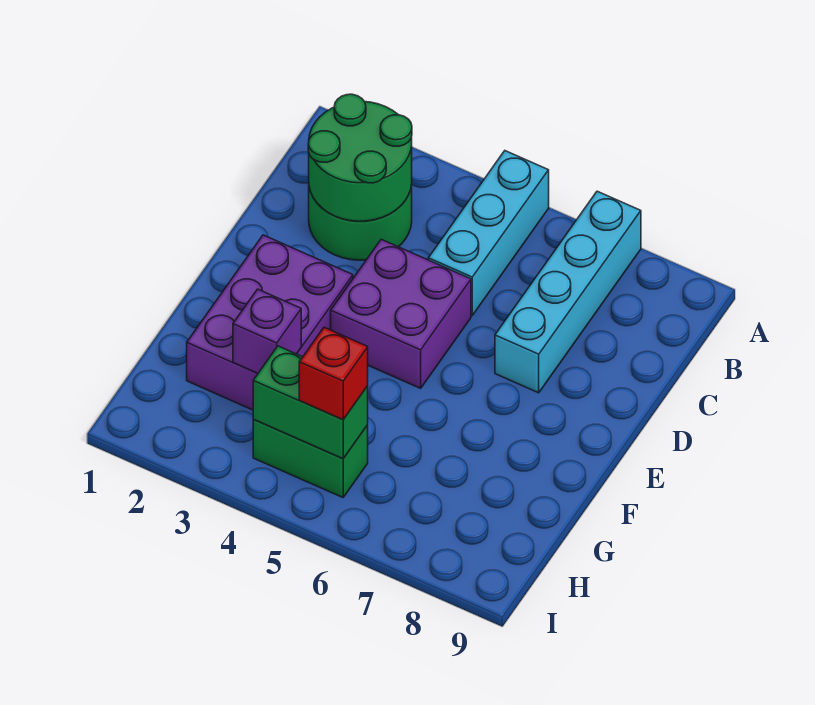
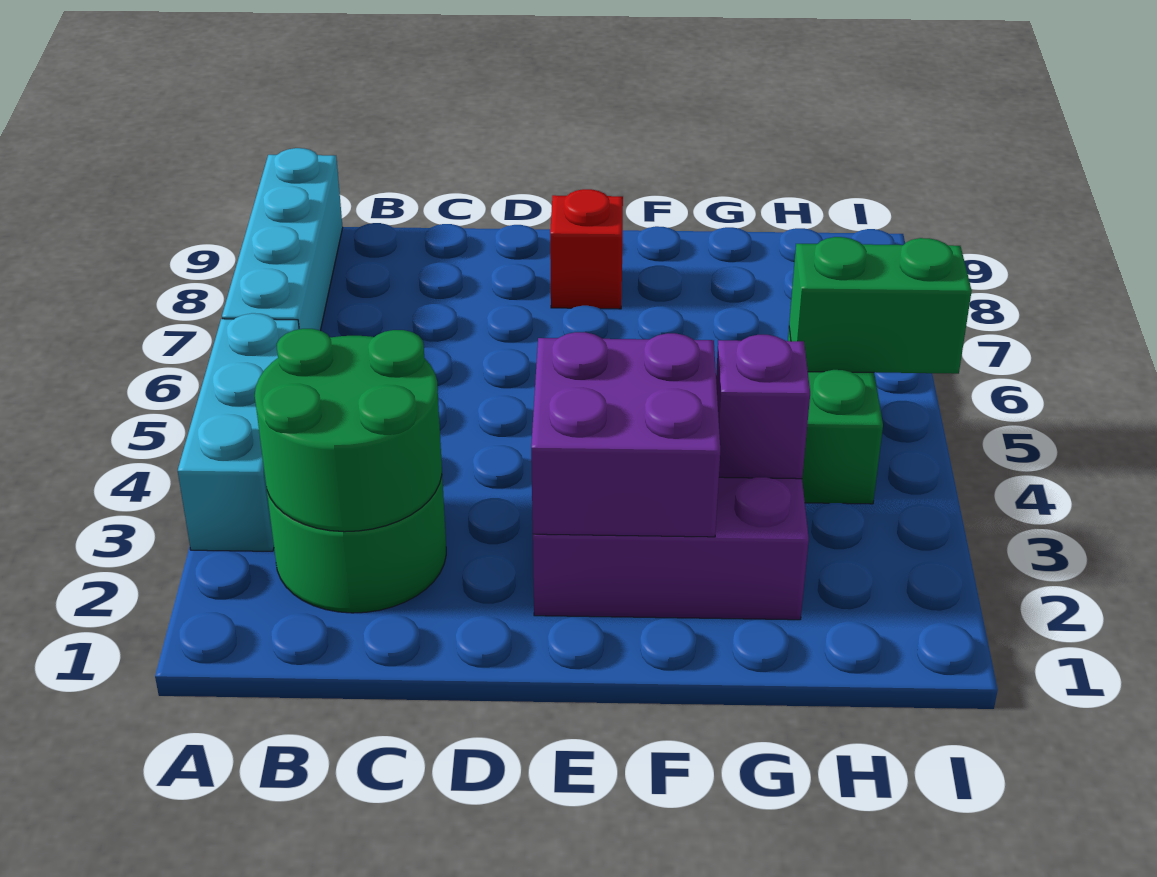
cyan brick A5:C5 level 1 -> cyan brick A3:A5 level 1
cyan brick A7:D7 level 1 -> cyan brick A6:A9 level 1
purple brick D4:E5 level 1 -> purple brick E2:F3 level 2
green brick H4:H5 level 2 -> green brick H5:I5 level 2
red brick H5 level 3 -> red brick E8 level 1

